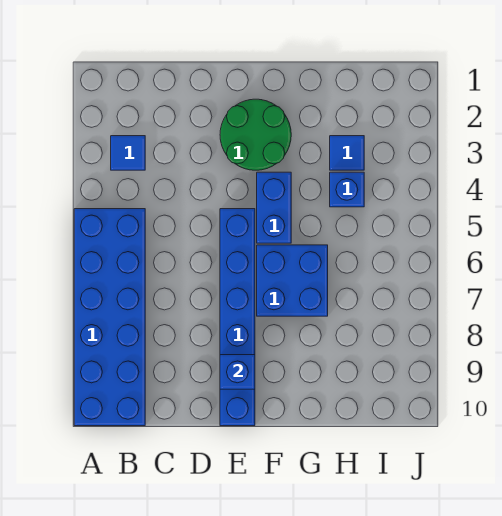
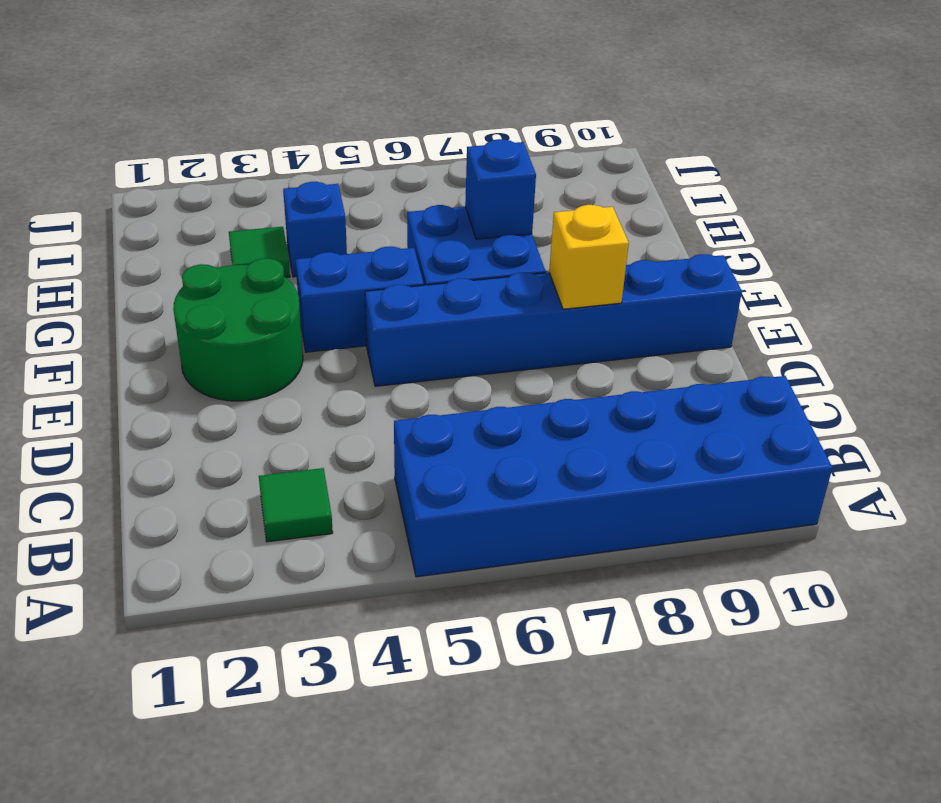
blue tile B3 level 1 -> green tile B3 level 1
none -> yellow brick E8 level 2
blue brick E9 level 2 -> blue brick G7 level 2
blue tile H3 level 1 -> green tile H3 level 1

